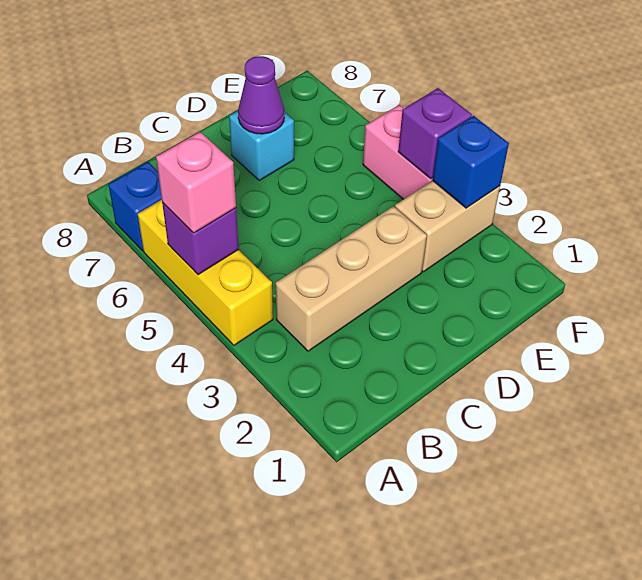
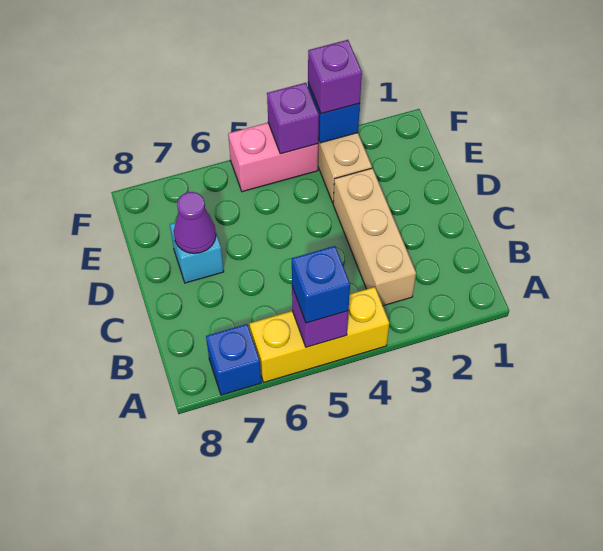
pink brick A5 level 3 -> blue brick A5 level 3
none -> purple brick F3 level 3

